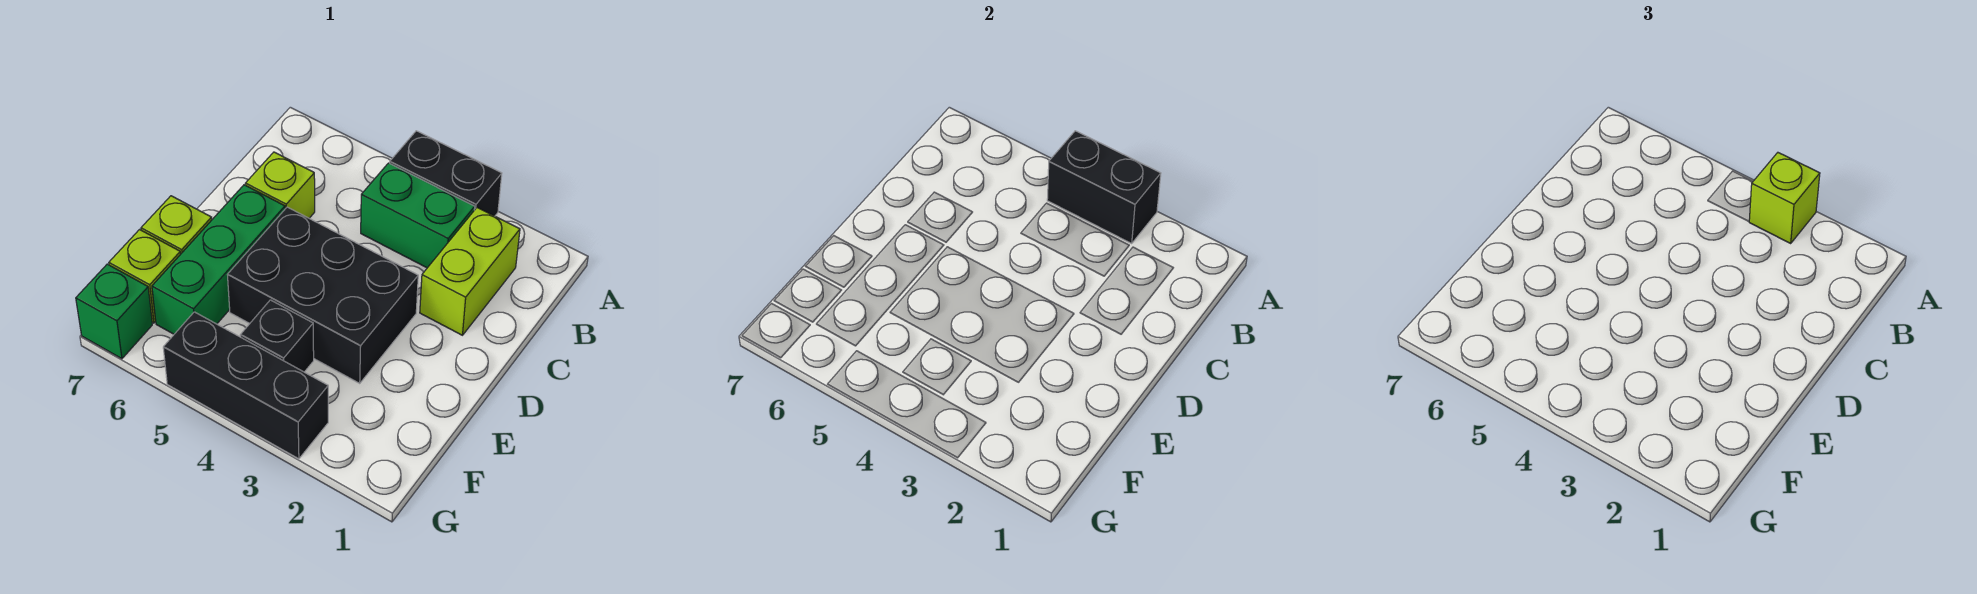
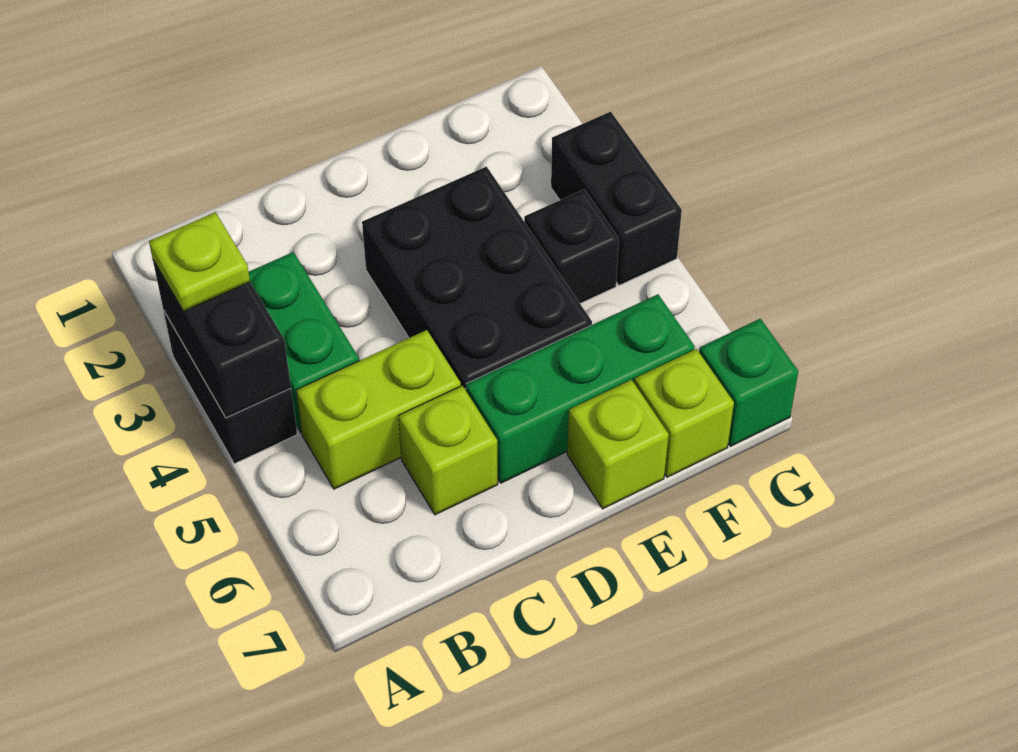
lime brick A3 level 3 -> lime plate A3 level 3
lime brick B2:C2 level 1 -> lime brick B5:C5 level 1
black brick G3:G5 level 1 -> black brick G3:G4 level 1

